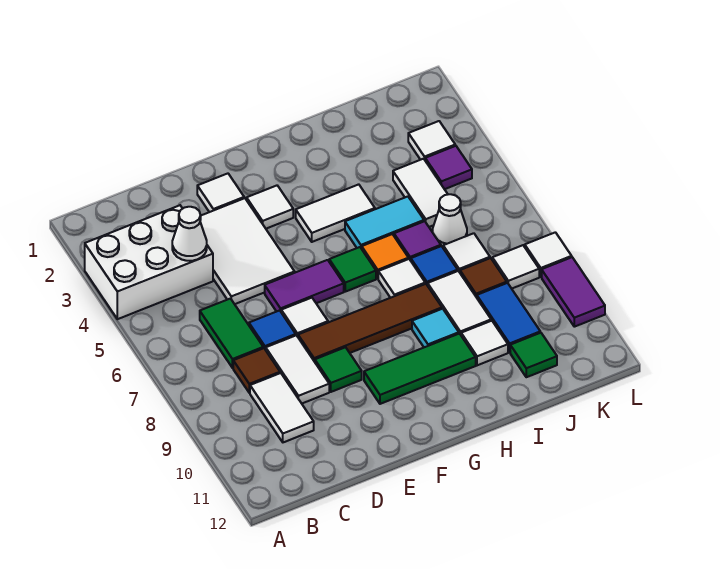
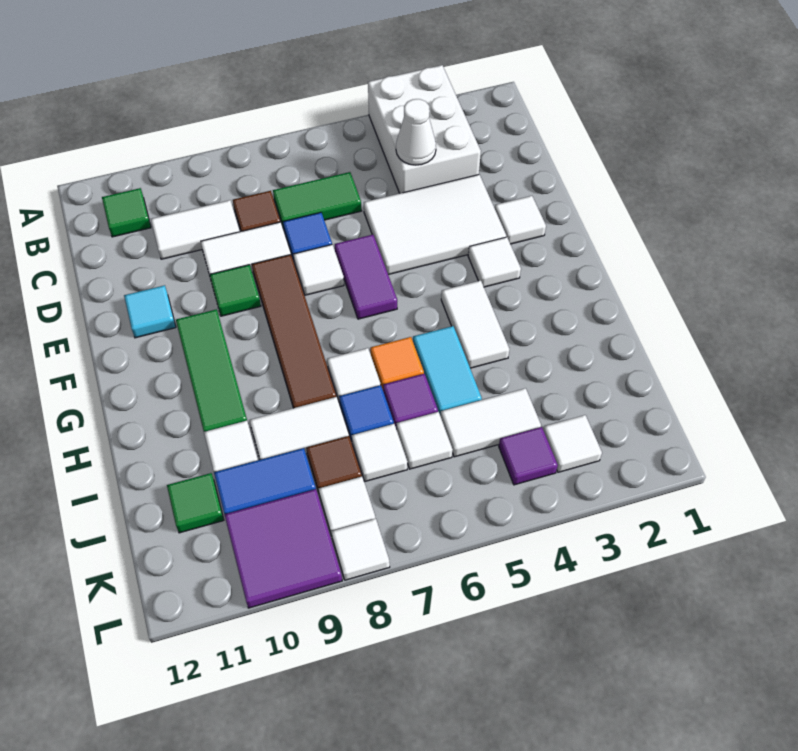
green tile G6 level 1 -> green tile B11 level 1
cyan tile H9 level 1 -> cyan tile E11 level 1
white cone J6 level 1 -> white tile J6 level 1
purple tile L9:L10 level 1 -> purple tile K9:L10 level 1

